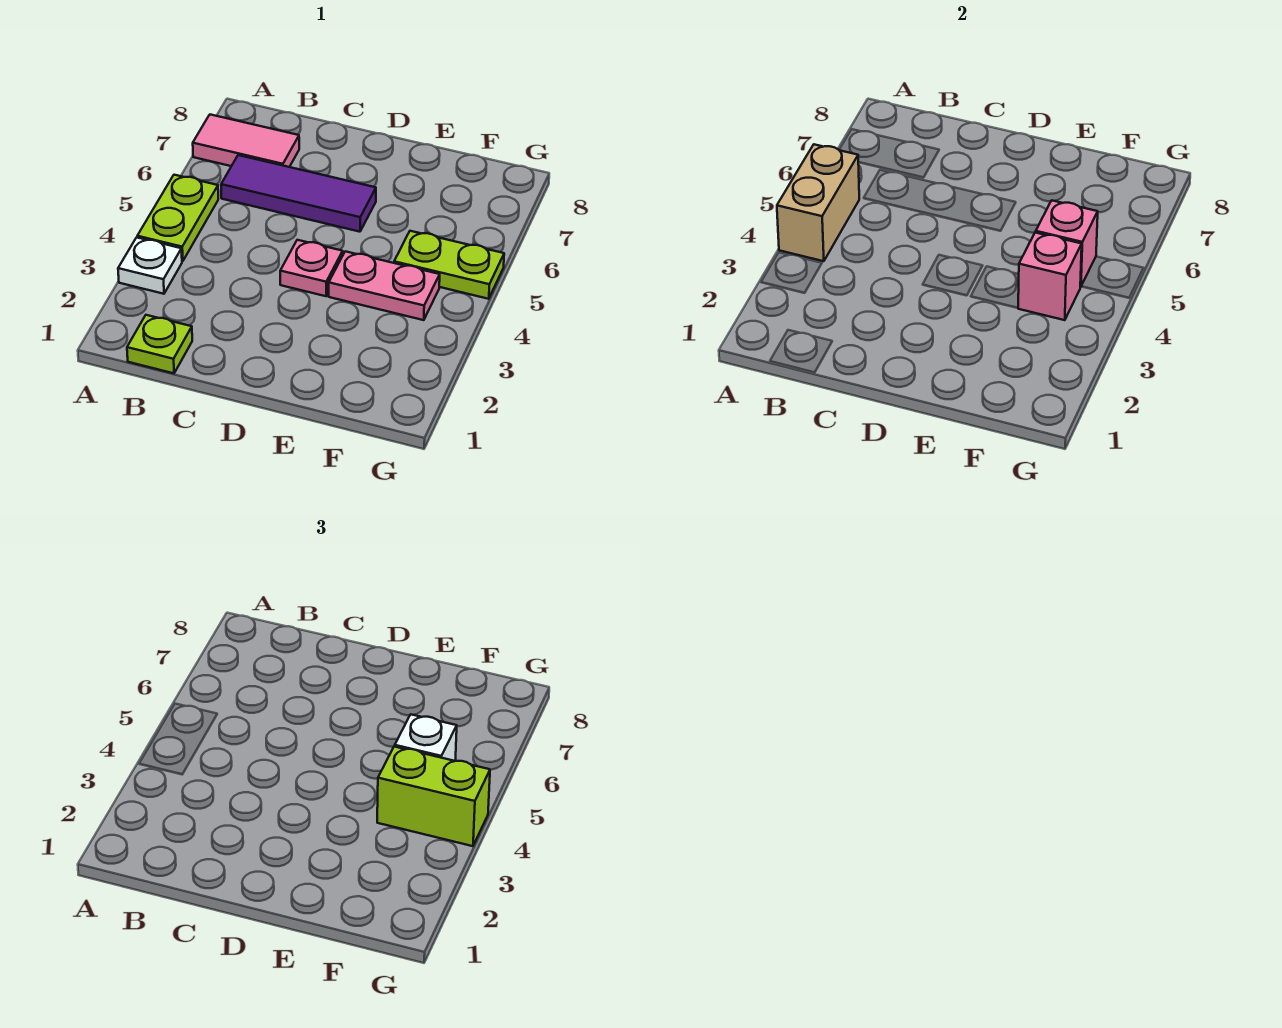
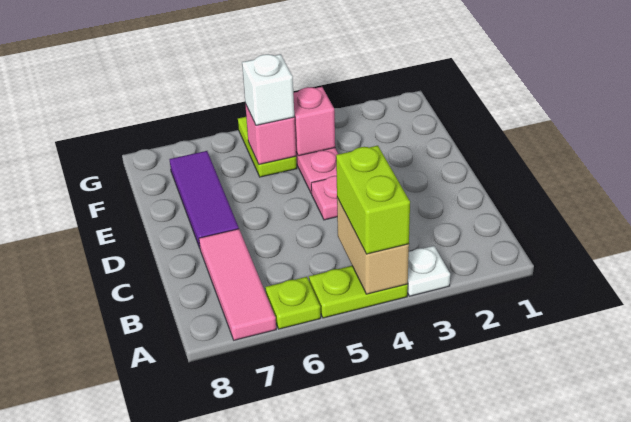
tan brick A4:A5 level 2 -> tan brick A4:B4 level 2
pink tile A7:B7 level 1 -> pink tile A7:C7 level 1
lime plate B1 level 1 -> lime plate A6 level 1
purple tile B6:D6 level 1 -> purple tile D7:F7 level 1
lime brick F4:G4 level 3 -> lime brick A4:B4 level 3

